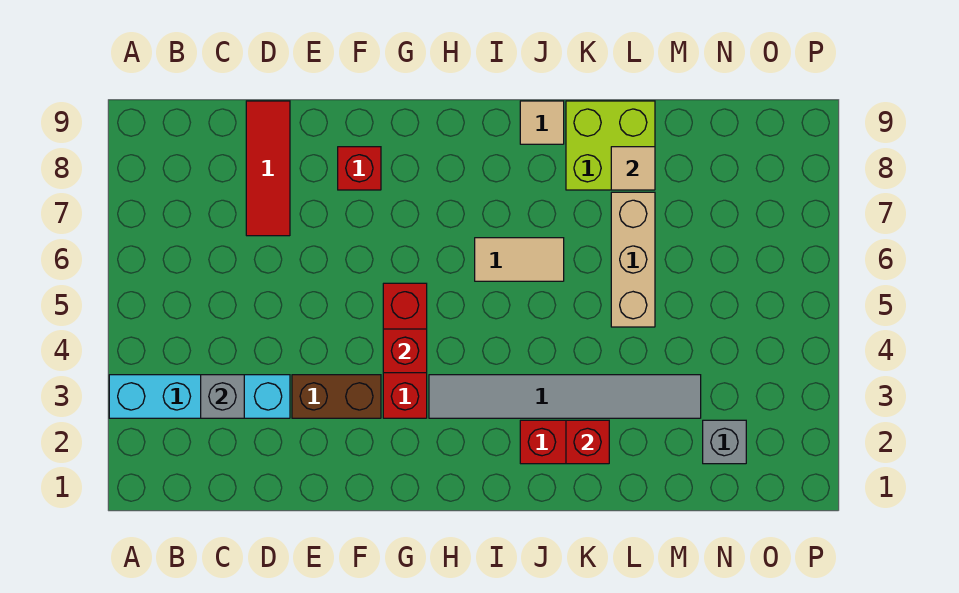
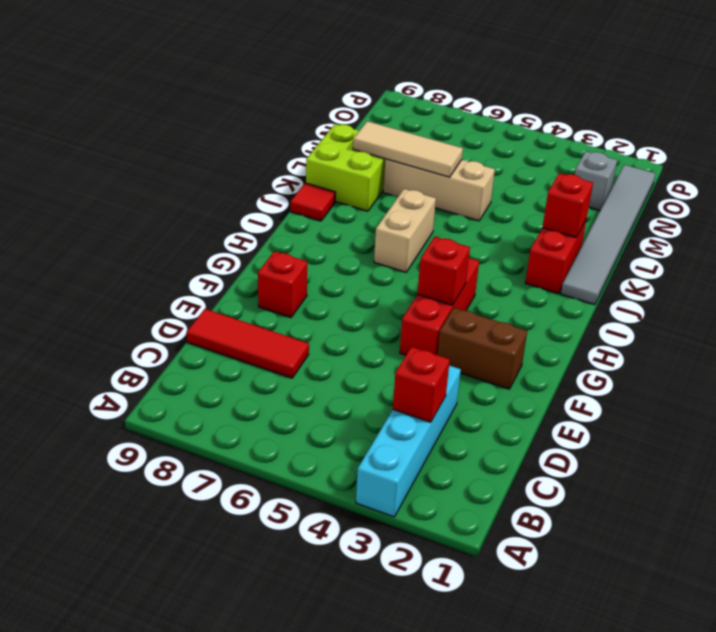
grey brick C3 level 2 -> red brick C3 level 2
brown brick E3:F3 level 1 -> brown brick F2:F3 level 1
red brick G3:G5 level 1 -> red brick F4:H4 level 1
grey tile H3:M3 level 1 -> grey tile J1:O1 level 1
tan tile I6:J6 level 1 -> tan brick I6:J6 level 1
tan tile J9 level 1 -> red tile J9 level 1
tan tile L8 level 2 -> tan tile L6:L8 level 2

